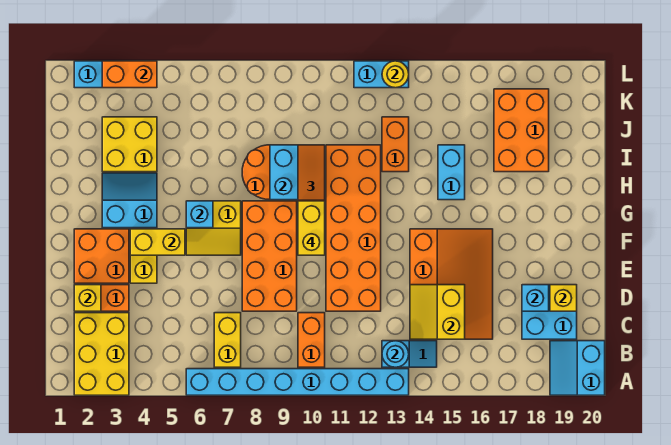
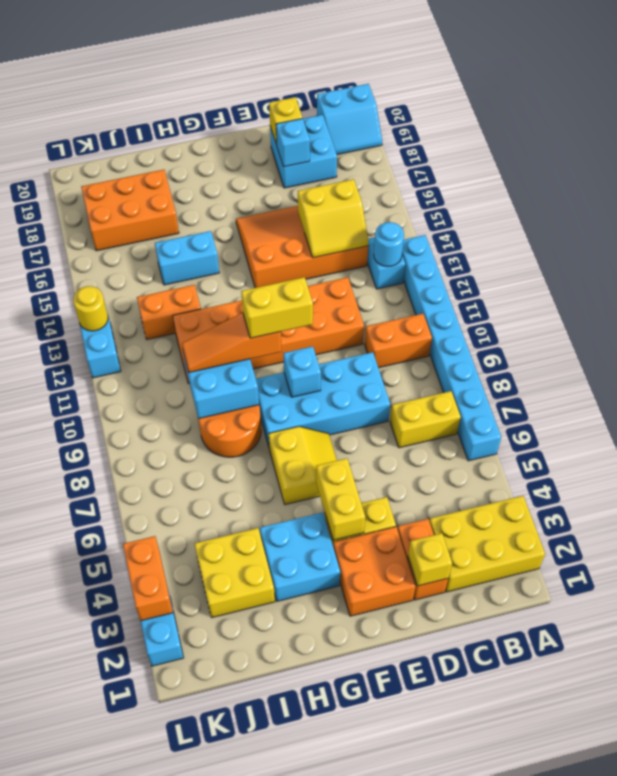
orange brick D8:G9 level 1 -> cyan brick D8:G9 level 1
cyan slope G3:H4 level 1 top G -> cyan brick G3:H4 level 1
cyan brick G6 level 2 -> cyan brick F9 level 2

